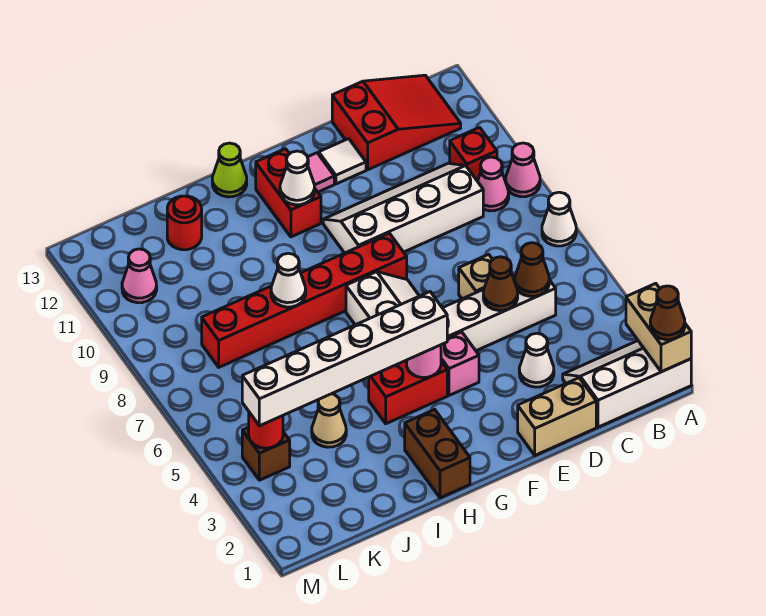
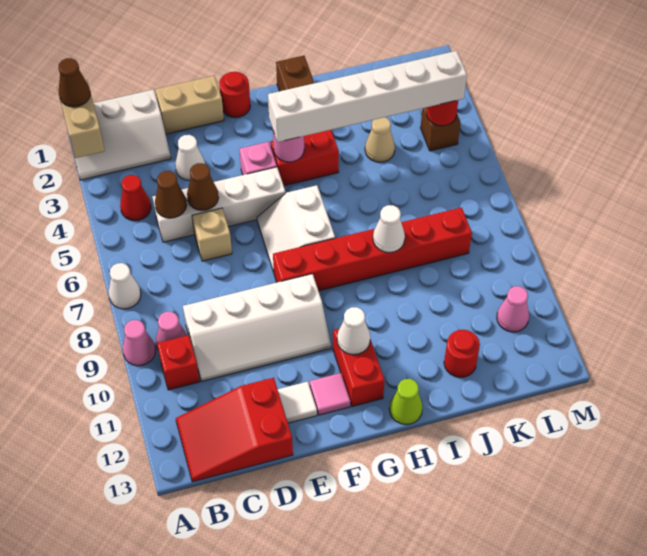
none -> red cone B4 level 1
none -> red round brick F1 level 1

